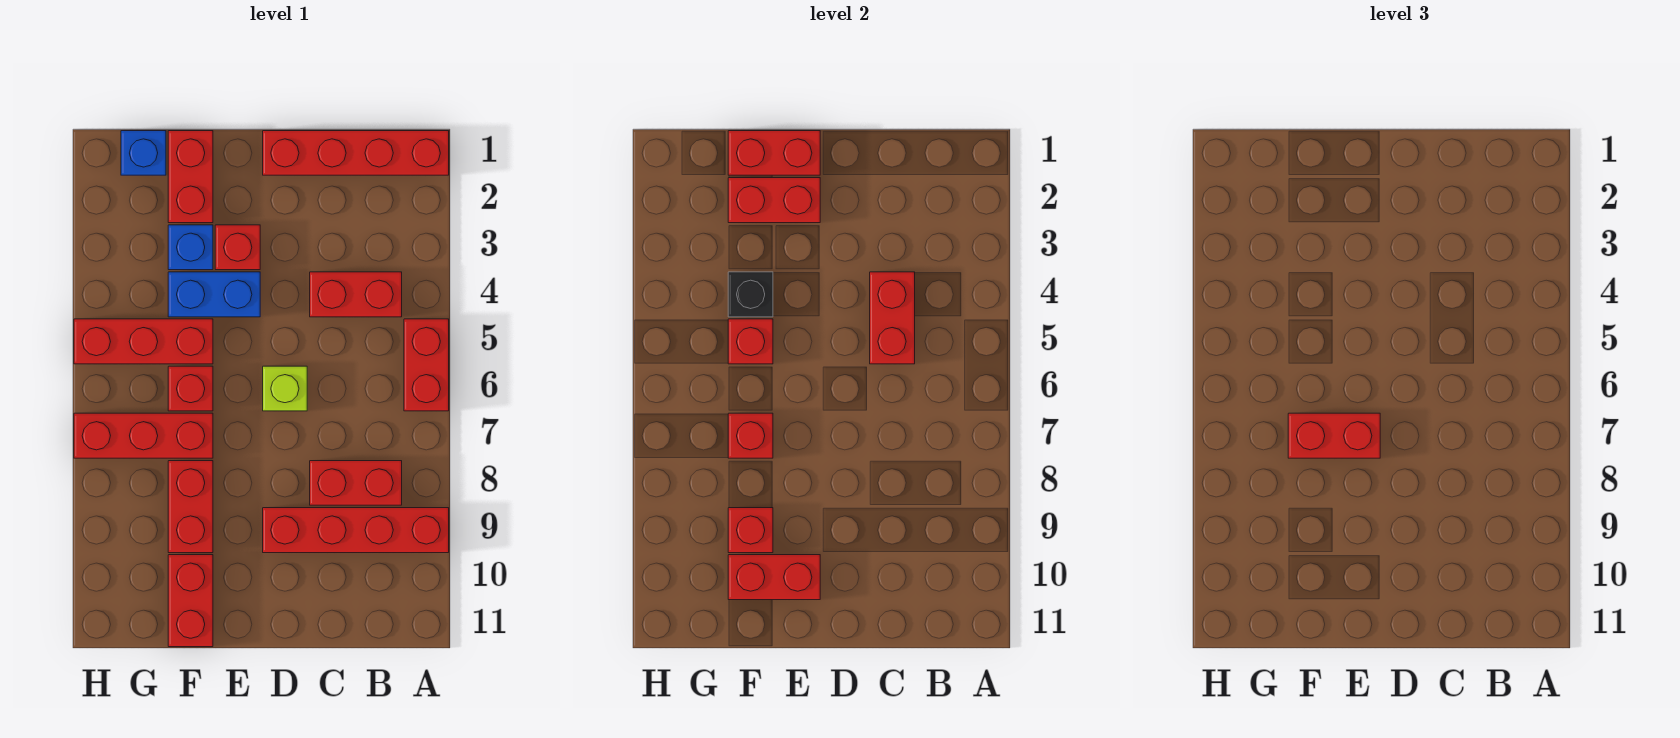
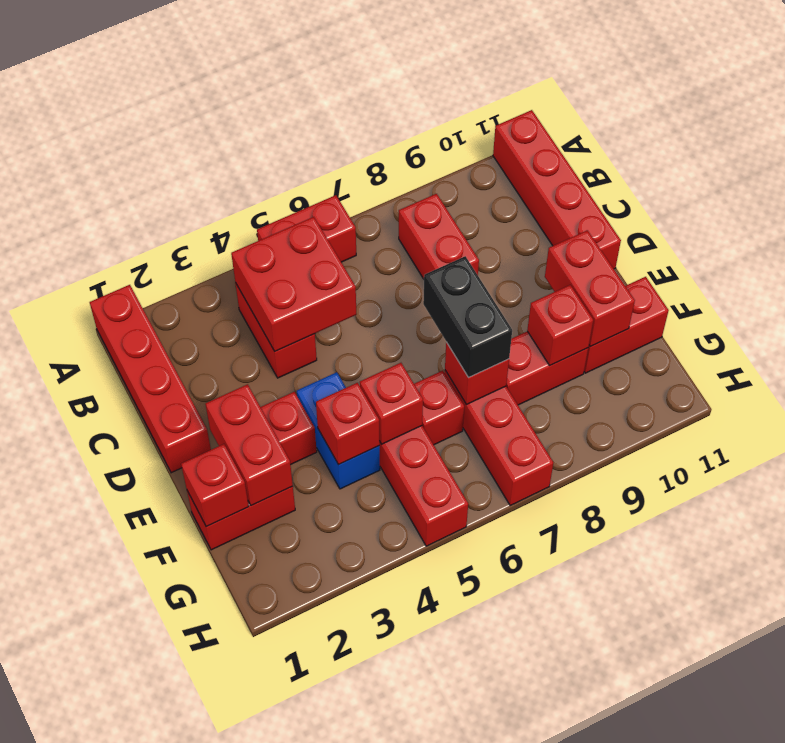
red brick A9:D9 level 1 -> red brick A11:D11 level 1
red brick C4:C5 level 2 -> red brick B4:C5 level 2
lime brick D6 level 1 -> none
red brick E1:F1 level 2 -> red brick F1 level 2
red brick E7:F7 level 3 -> black brick E7:F7 level 3
blue brick F3 level 1 -> none
black brick F4 level 2 -> red brick F4 level 2
blue brick G1 level 1 -> none

